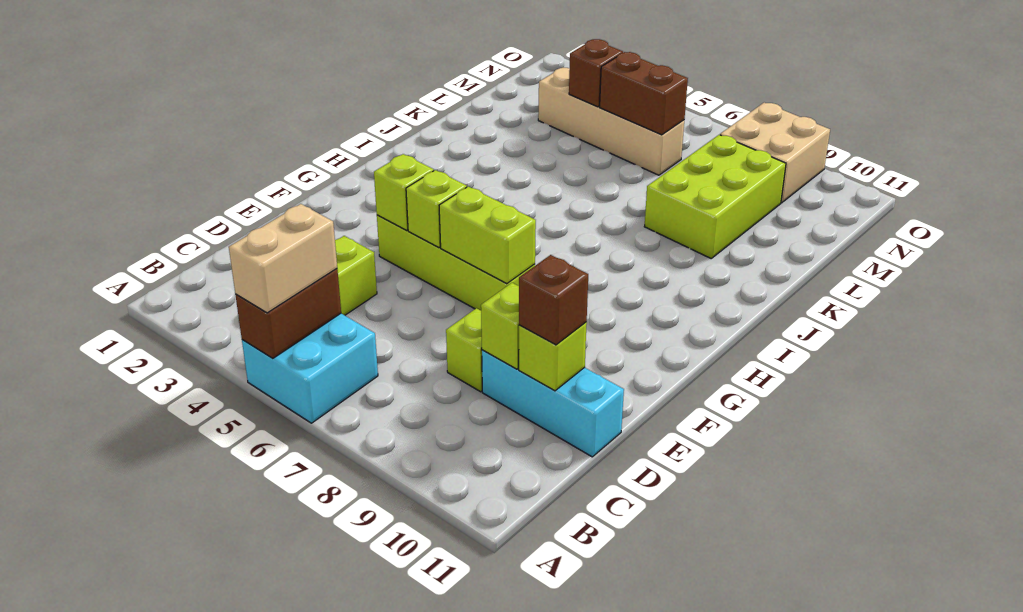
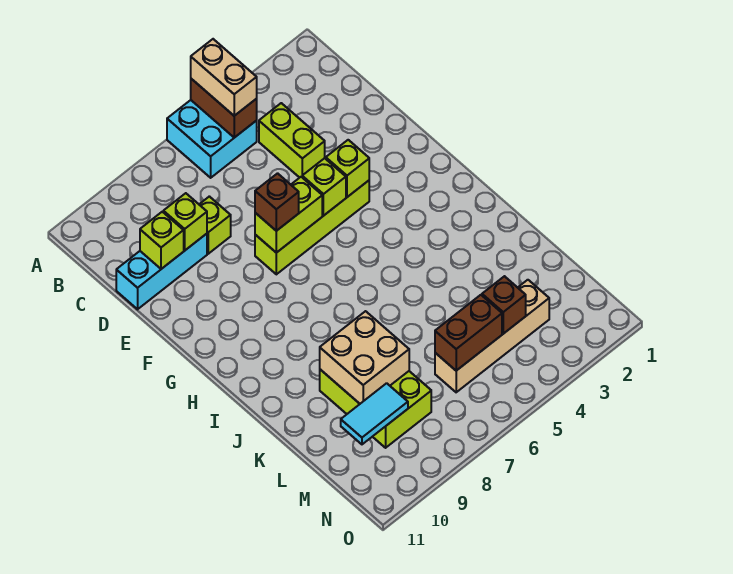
brown brick D10 level 3 -> brown brick F7 level 3
none -> cyan tile M9:M10 level 2
tan brick N8:O9 level 1 -> tan brick K8:L9 level 2

